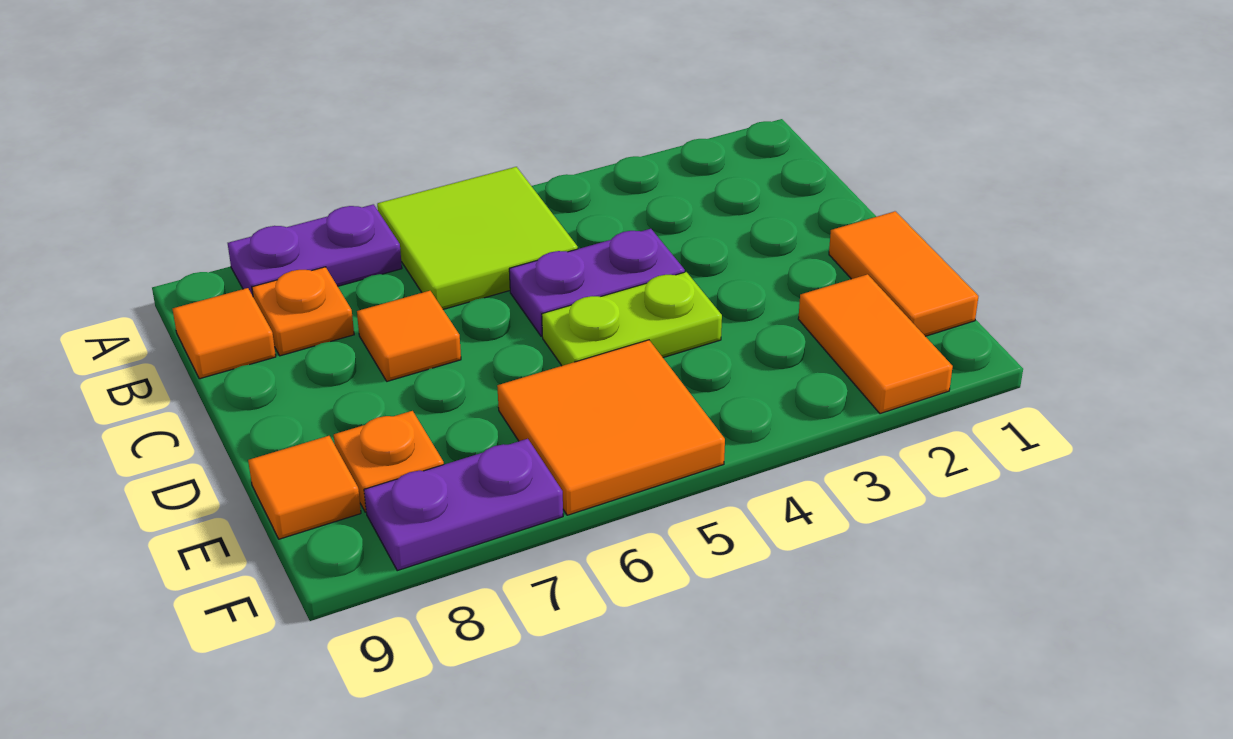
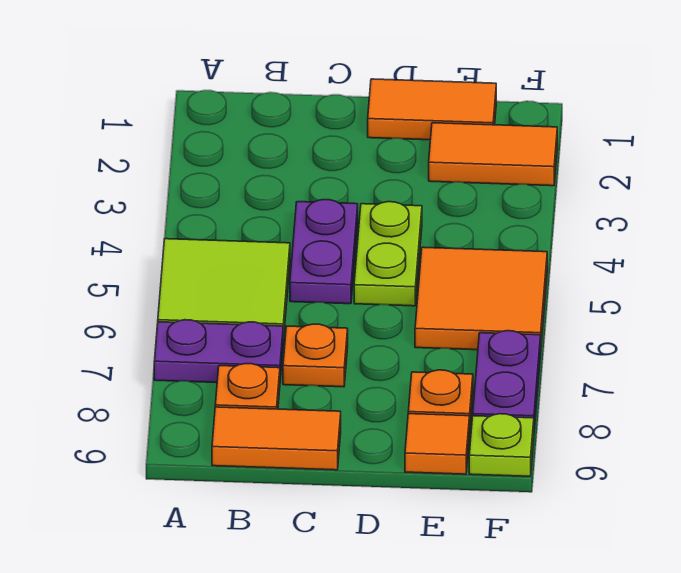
purple plate A7:A8 level 1 -> purple plate A7:B7 level 1
orange tile B9 level 1 -> orange tile B9:C9 level 1
orange tile C7 level 1 -> orange plate C7 level 1
none -> lime plate F9 level 1

